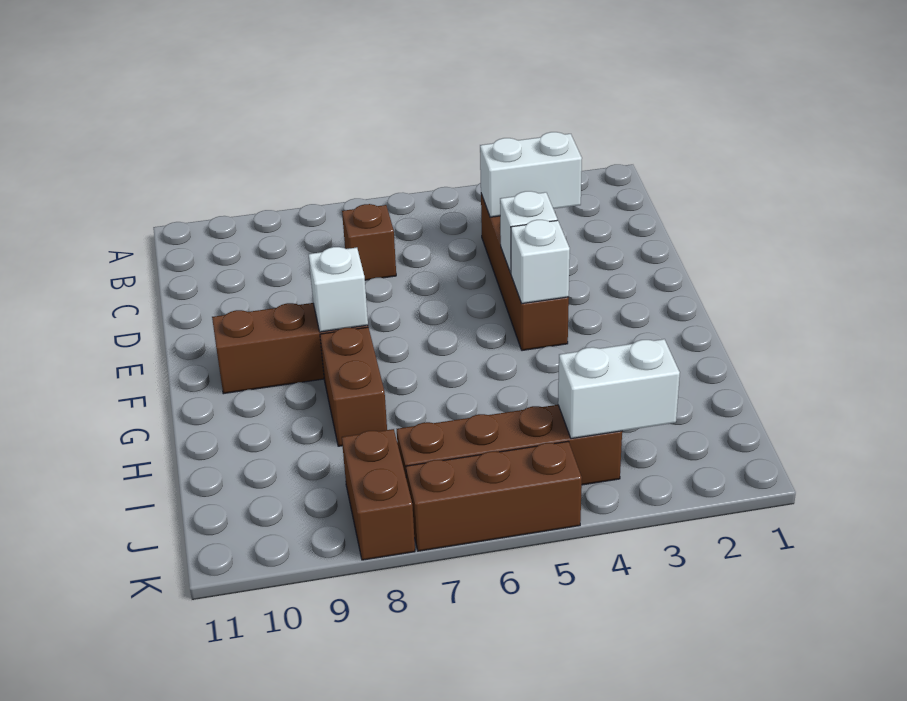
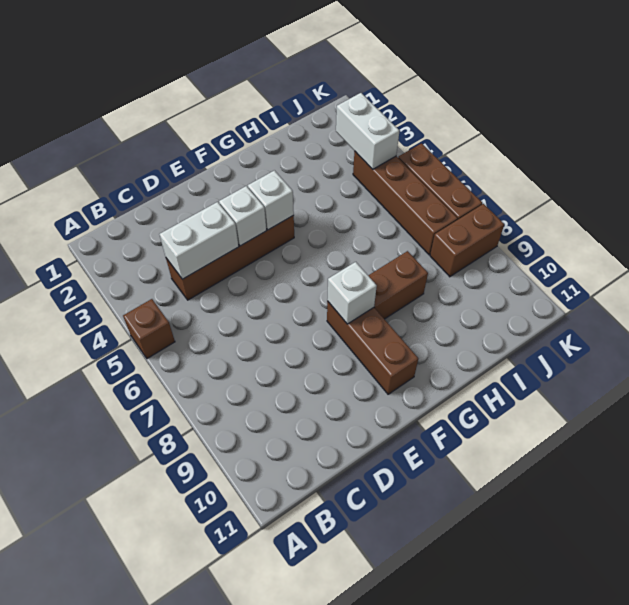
white brick C3:C4 level 2 -> white brick C4:D4 level 2
brown brick C7 level 1 -> brown brick A5 level 1

